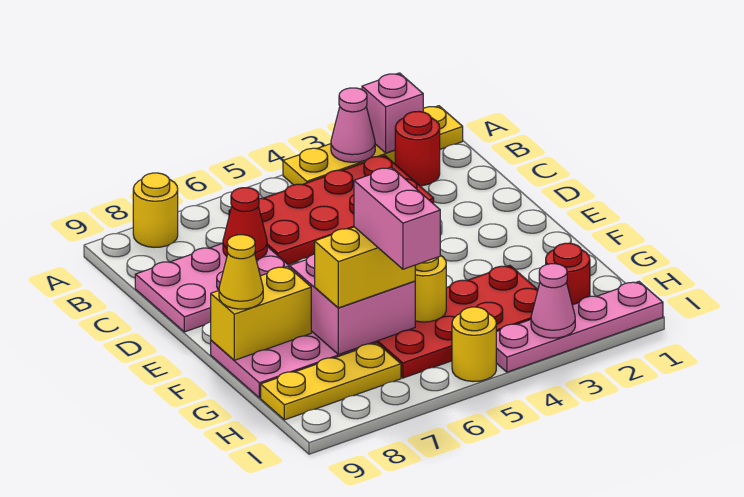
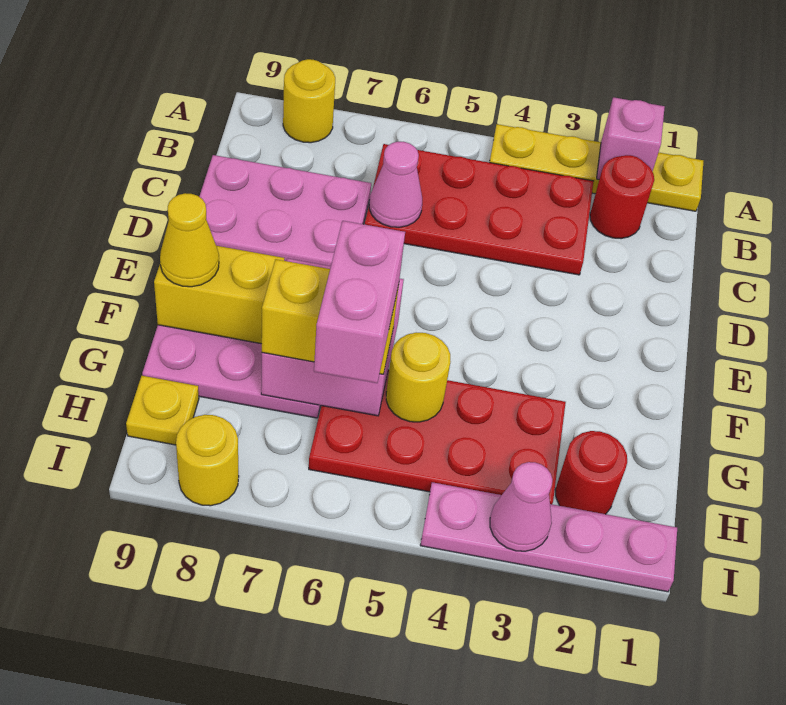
pink cone A3 level 2 -> pink cone C6 level 2
red cone C7 level 2 -> none
yellow plate H7:H9 level 1 -> yellow plate H9 level 1
yellow round brick I5 level 1 -> yellow round brick I8 level 1

